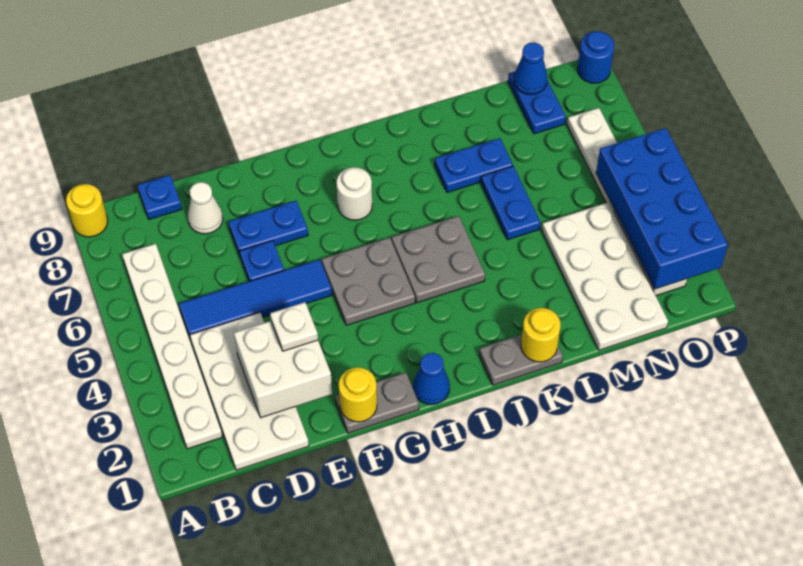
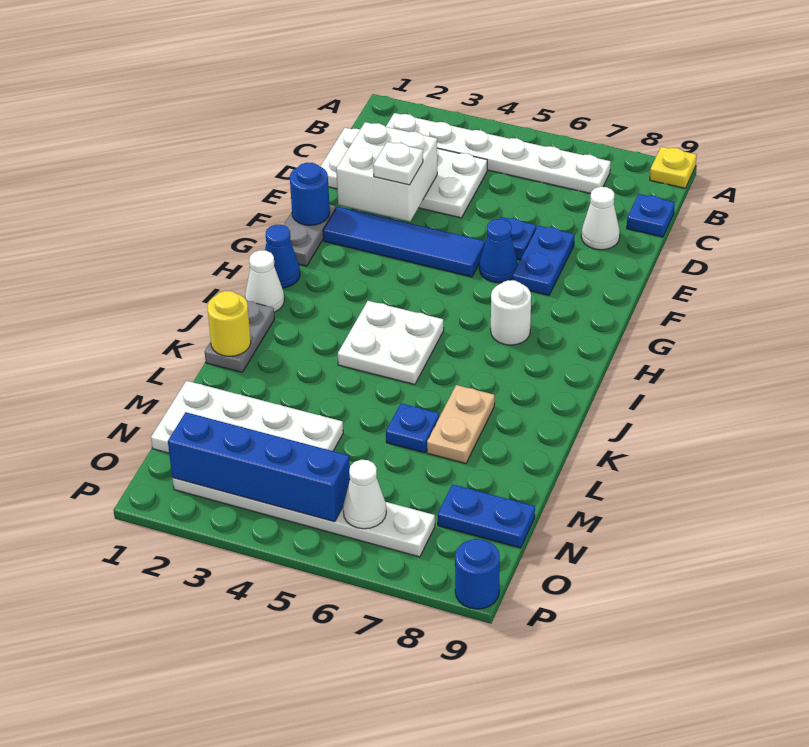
yellow round brick A9 level 1 -> yellow plate A9 level 1
blue tile C5:F5 level 1 -> blue tile F2:F5 level 1
yellow round brick F1 level 2 -> blue round brick F1 level 2
grey plate G4:H5 level 1 -> none
none -> white cone I1 level 1
grey plate I4:J5 level 1 -> white plate I4:J5 level 1
blue plate K7:L7 level 1 -> tan plate K7:L7 level 1
blue plate L5:L6 level 1 -> blue plate L6 level 1
blue cone N9 level 2 -> blue cone F6 level 1
blue brick O2:P5 level 2 -> blue brick O2:O5 level 2
none -> white cone O6 level 2

